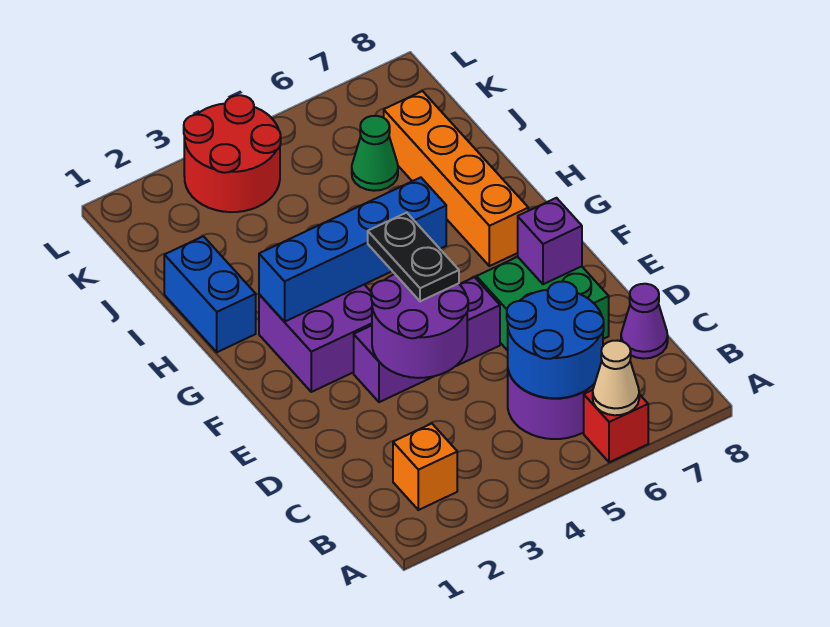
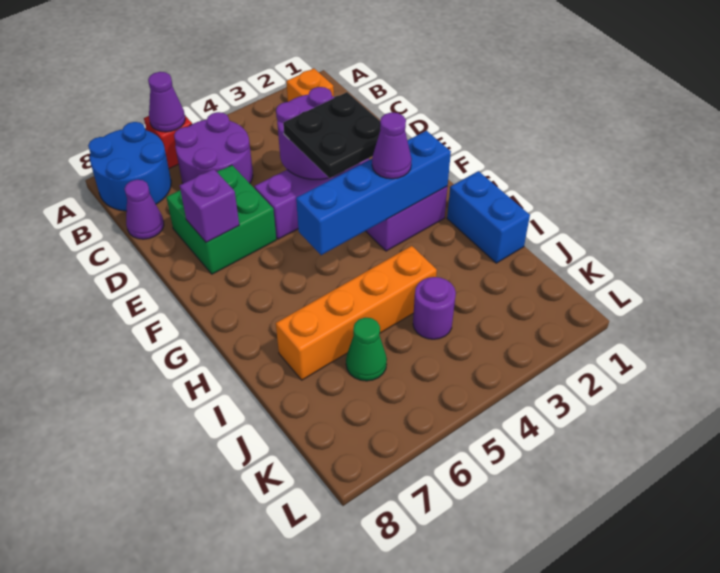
tan cone A6 level 2 -> purple cone A6 level 2
blue round brick B5:C6 level 2 -> blue round brick A7:B8 level 1
black plate E4:F4 level 3 -> black plate E3:F4 level 3
none -> purple cone G3 level 3
orange brick G7:J7 level 1 -> orange brick I4:I7 level 1
none -> purple round brick J4 level 1
red round brick K3:L4 level 1 -> none

